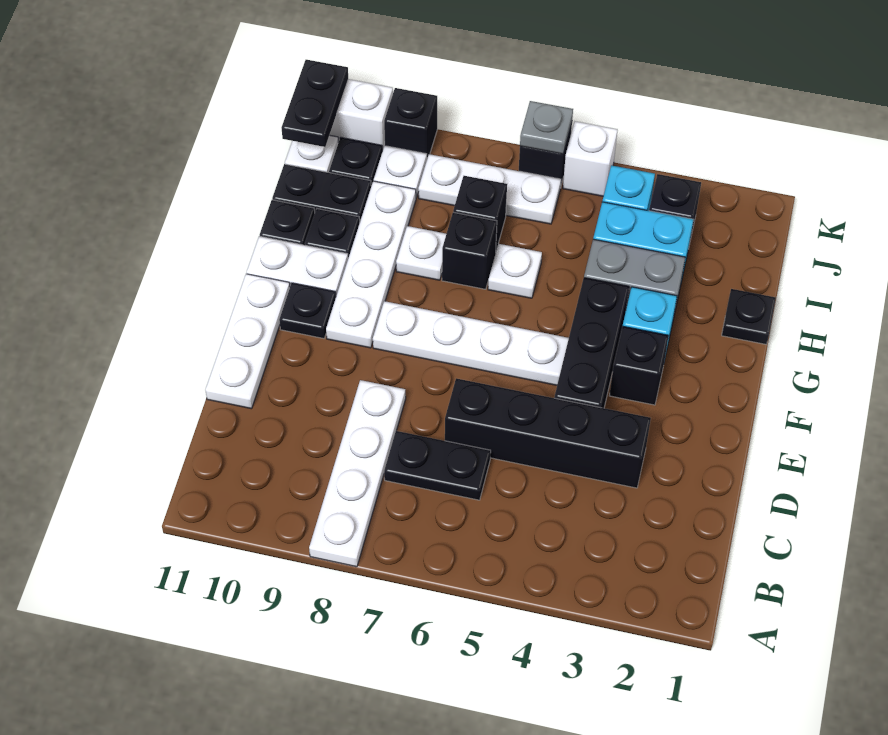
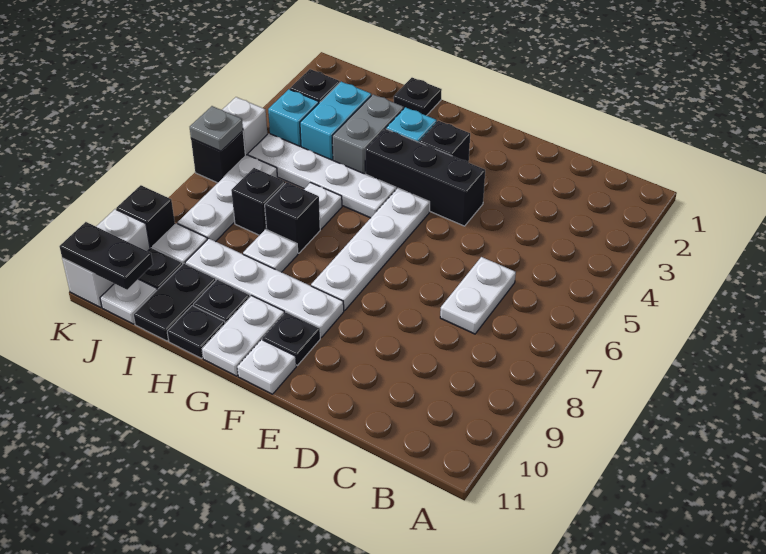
white plate A8:D8 level 1 -> white plate G5:J5 level 1
black plate C6:C7 level 1 -> white plate C6:C7 level 1
black brick D3:D6 level 1 -> none
white plate D11:F11 level 1 -> white plate F11 level 1

